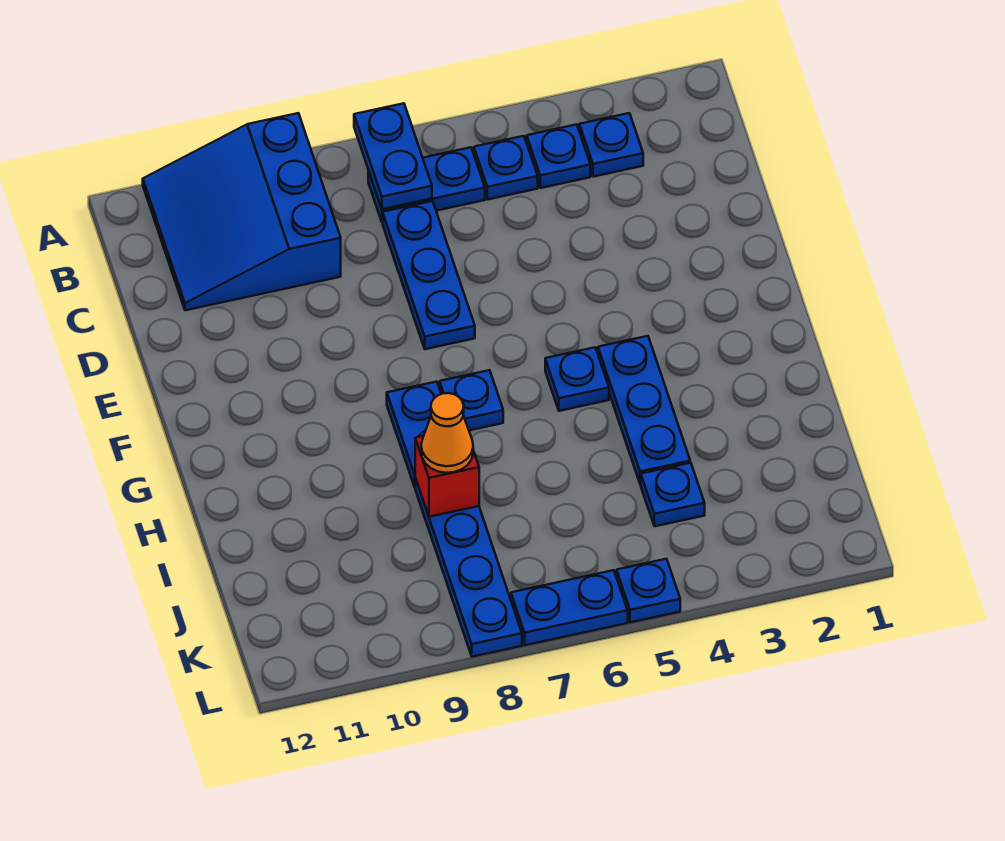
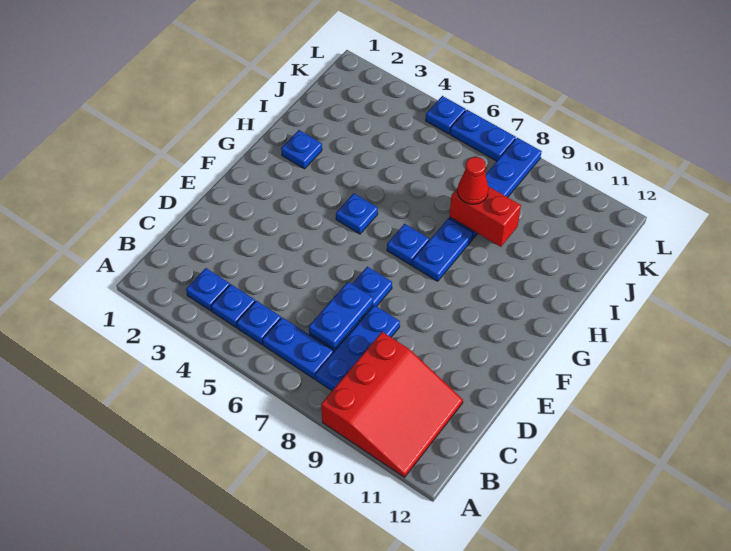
blue plate A7:B7 level 2 -> blue plate C7:D7 level 2
blue slope A9:C11 level 1 top 9 -> red slope A9:C11 level 1 top 9
blue plate G4:I4 level 1 -> blue plate B8:D8 level 1
red brick I8 level 2 -> red brick I8:I9 level 2
orange cone I8 level 3 -> red cone I8 level 3
blue plate J4 level 1 -> blue plate H2 level 1

